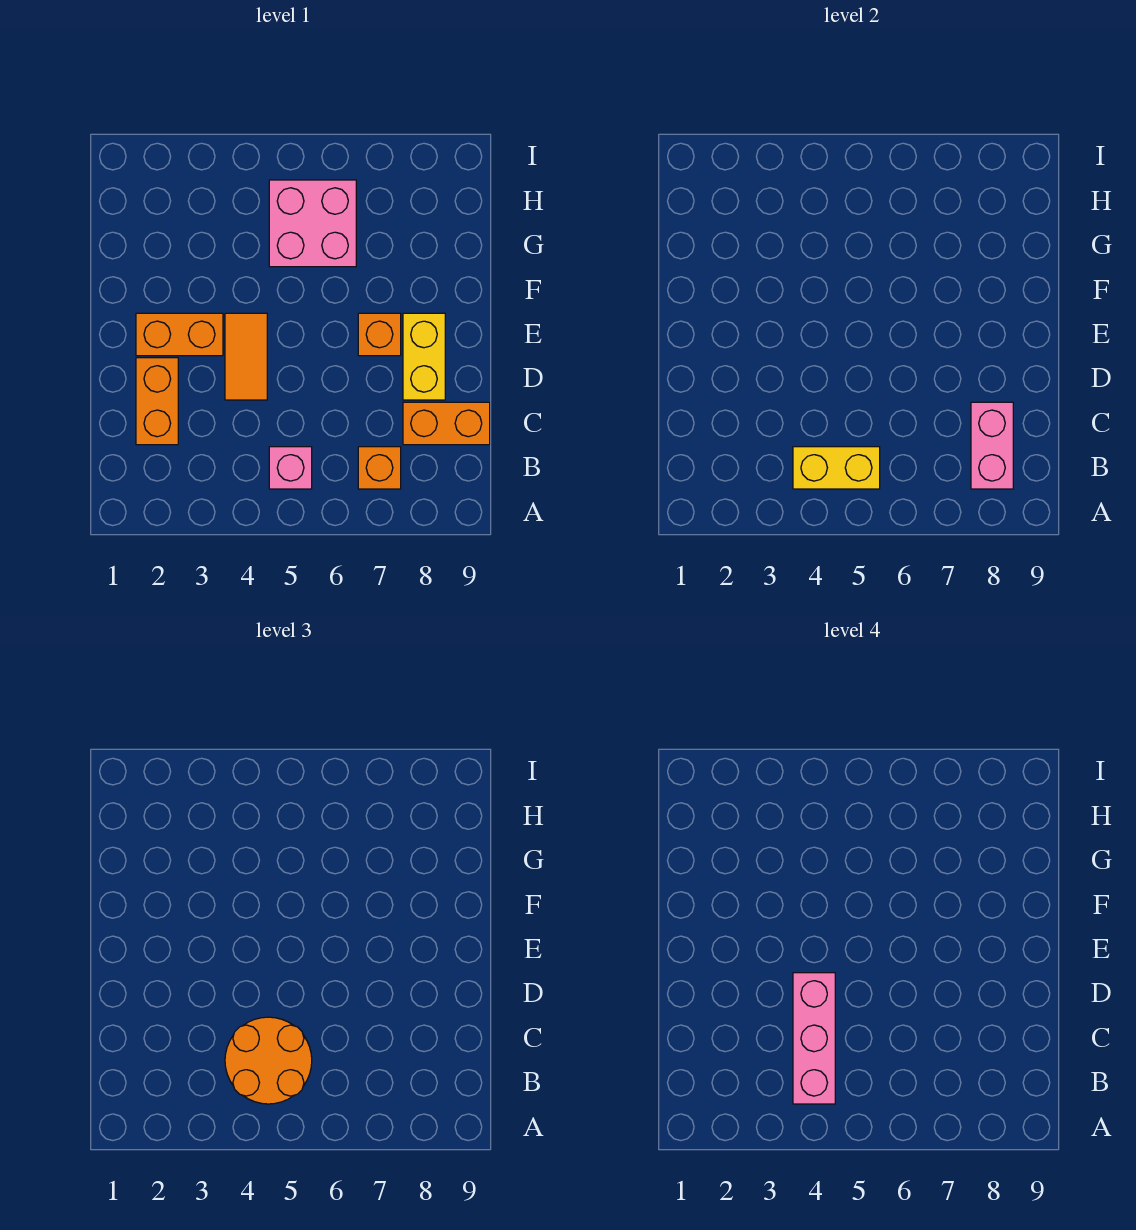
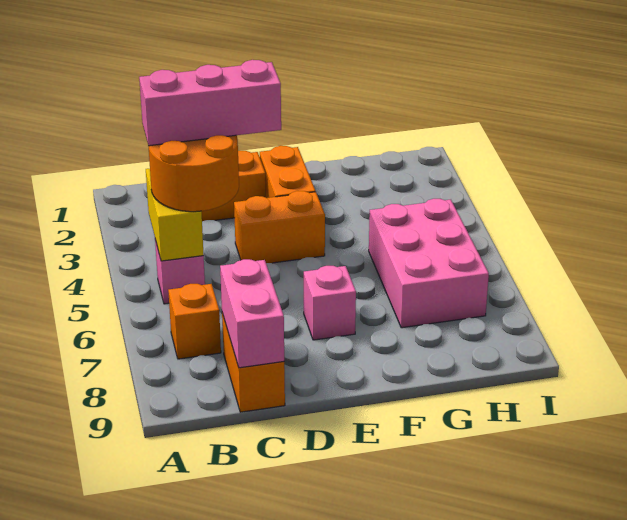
pink brick B8:C8 level 2 -> pink brick C8:C9 level 2
orange tile D4:E4 level 1 -> orange brick D4:E4 level 1
yellow brick D8:E8 level 1 -> none
orange brick E7 level 1 -> pink brick E7 level 1
pink brick G5:H6 level 1 -> pink brick G5:H7 level 1

